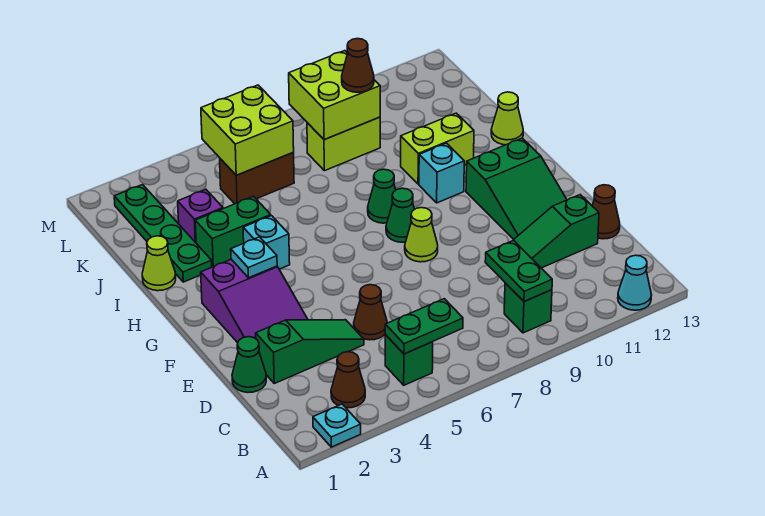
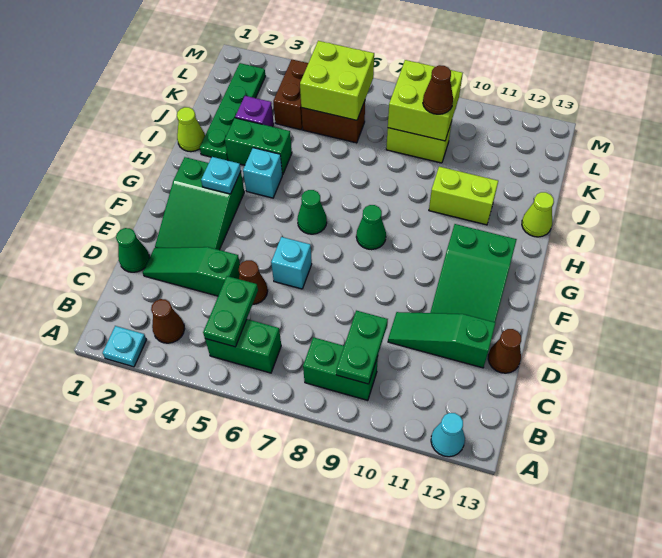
green brick B5 level 1 -> green brick B5:B6 level 1
green plate B5:B6 level 2 -> green plate B5:C5 level 2
green brick B9 level 1 -> green brick B8:B9 level 1
green slope D2:D4 level 1 top 2 -> green slope D2:D4 level 1 top 4
purple slope E2:G3 level 1 top G -> green slope E2:G3 level 1 top G
lime cone F8 level 1 -> none
green cone H8 level 1 -> green cone G6 level 1
cyan brick H10 level 1 -> cyan brick E6 level 1
none -> brown brick K4:L4 level 1

